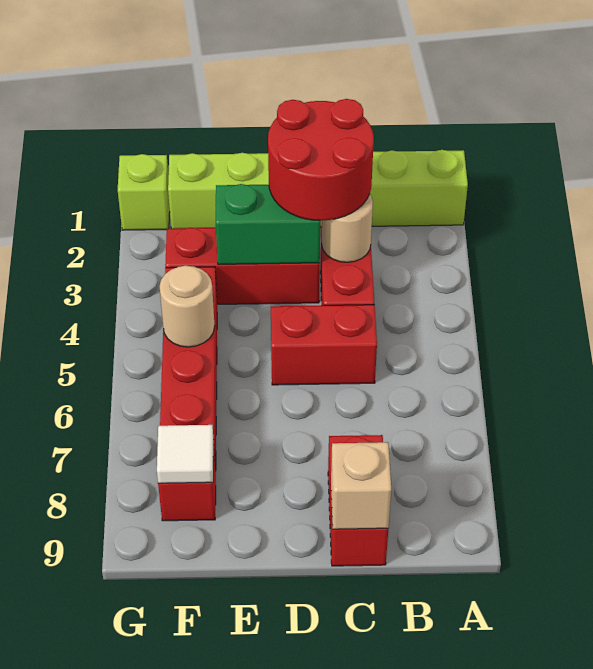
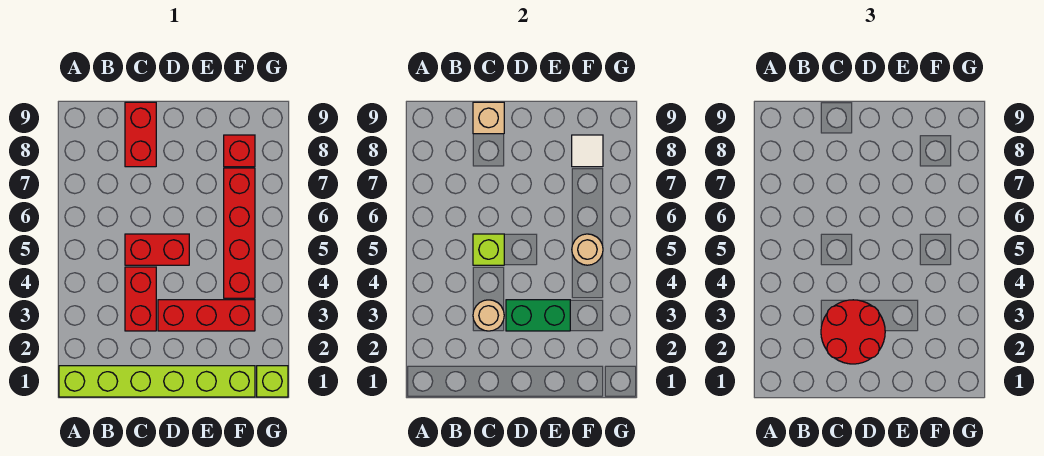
none -> lime brick C5 level 2

